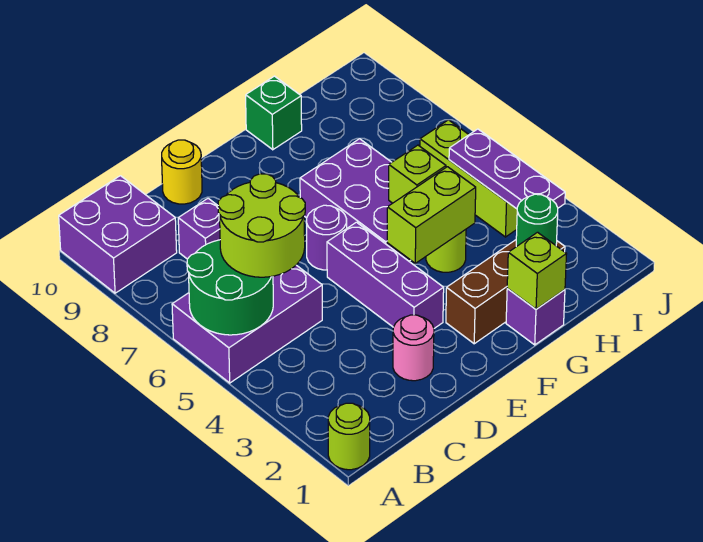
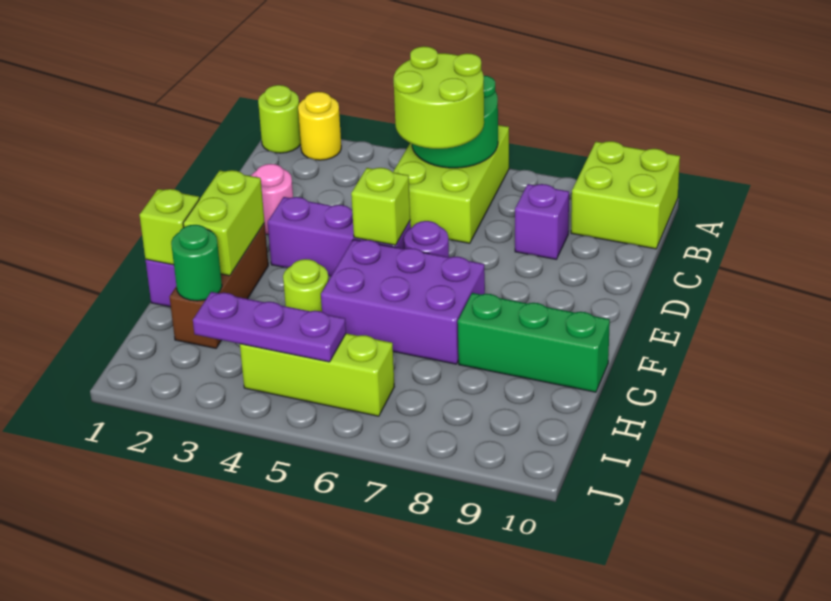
purple brick A5:C6 level 1 -> lime brick A5:C6 level 1
purple brick A9:B10 level 1 -> lime brick A9:B10 level 1
yellow round brick D10 level 1 -> yellow round brick A2 level 1
lime brick F4:G4 level 2 -> lime brick F2:G2 level 2
lime brick G5 level 2 -> lime brick E5 level 2
green brick G10 level 1 -> green brick G8:G10 level 1

